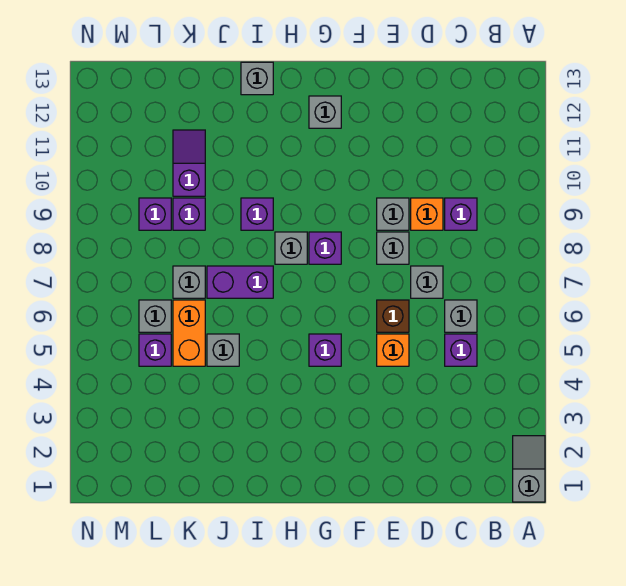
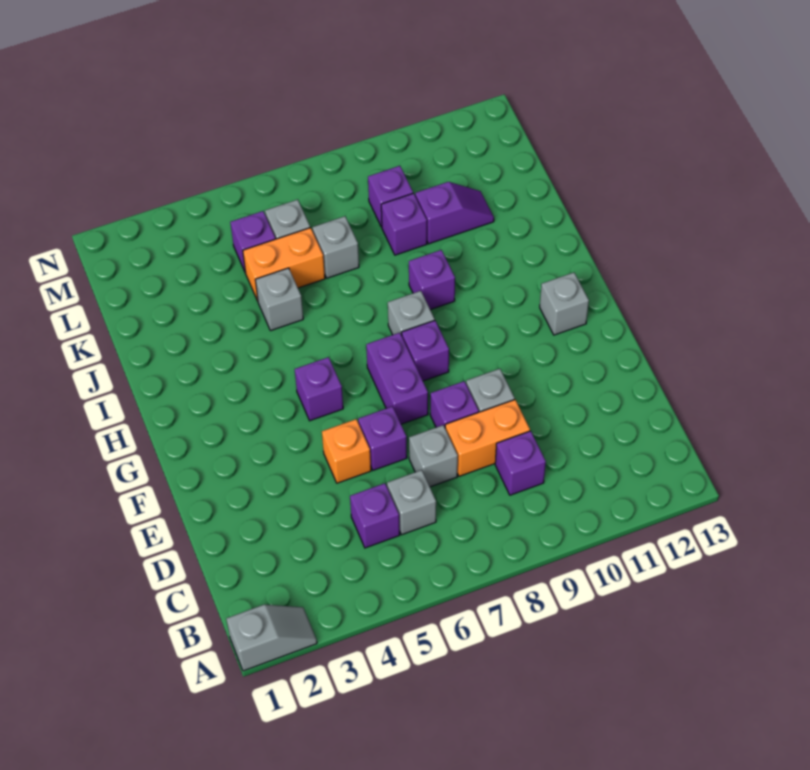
orange brick D9 level 1 -> orange brick D8:D9 level 1
brown brick E6 level 1 -> purple brick E6 level 1
grey brick E8 level 1 -> purple brick E8 level 1
purple brick I7:J7 level 1 -> purple brick F7:G7 level 1
grey brick I13 level 1 -> none

